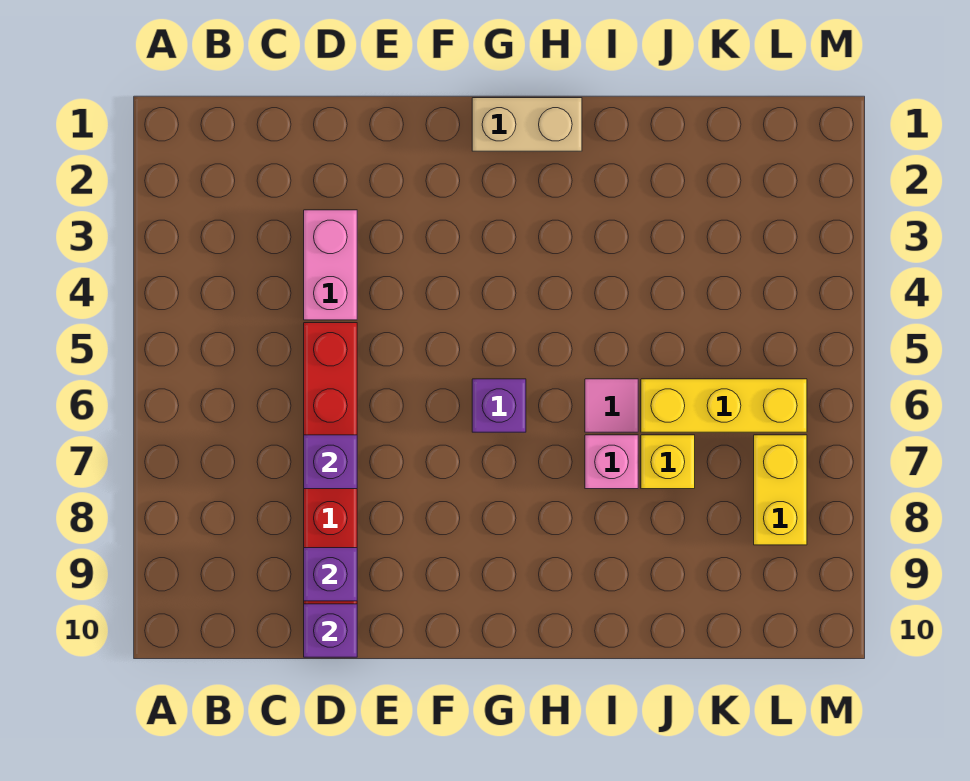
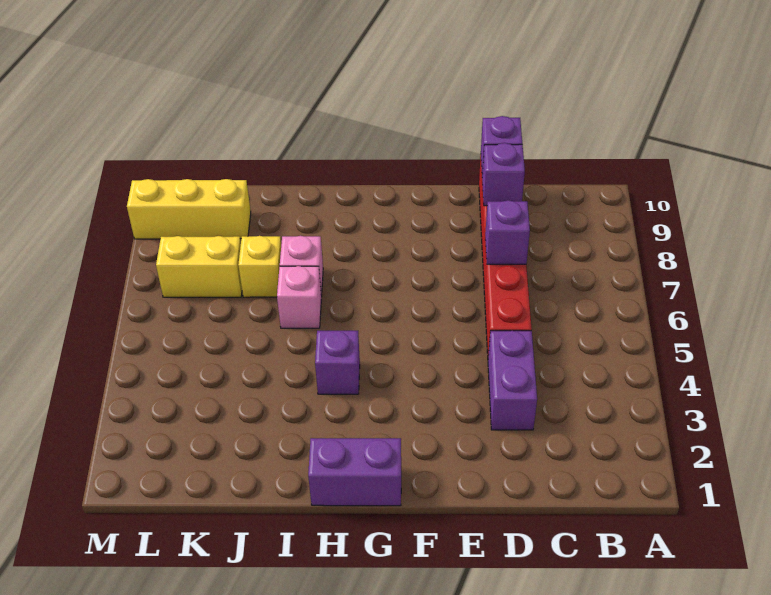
pink brick D3:D4 level 1 -> purple brick D3:D4 level 1
tan brick G1:H1 level 1 -> purple brick G1:H1 level 1
purple brick G6 level 1 -> purple brick H4 level 1
pink tile I6 level 1 -> pink brick I6 level 1
yellow brick J6:L6 level 1 -> yellow brick K9:M9 level 1
yellow brick L7:L8 level 1 -> yellow brick K7:L7 level 1

